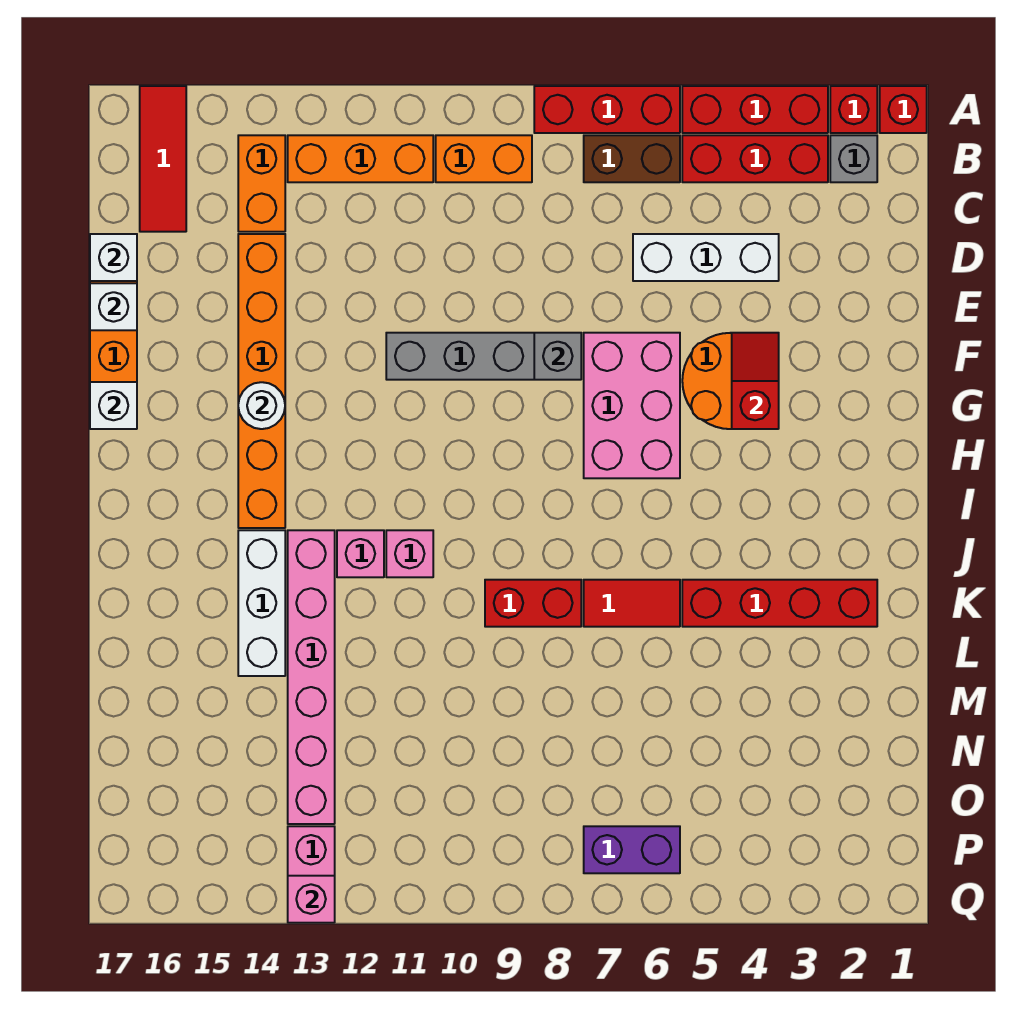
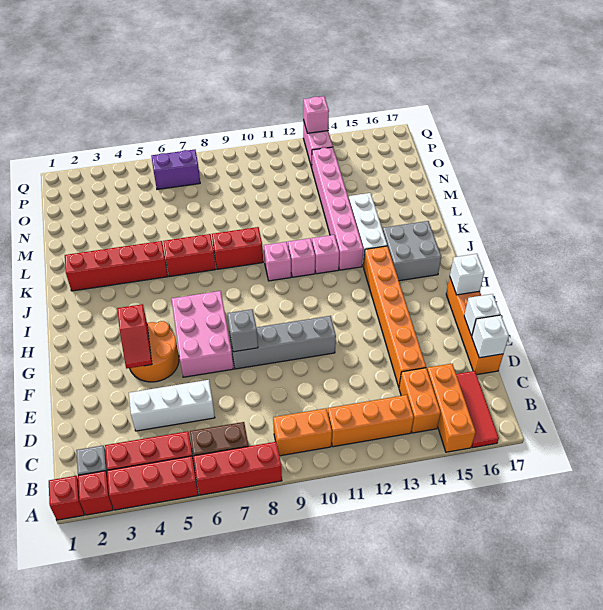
none -> orange brick A15:C15 level 1
white round brick G14 level 2 -> none
none -> grey brick I15:J16 level 1
none -> pink brick J10 level 1
red tile K6:K7 level 1 -> red brick K6:K7 level 1

